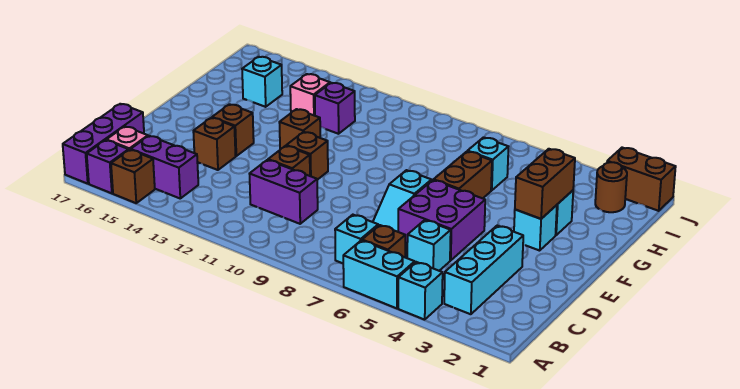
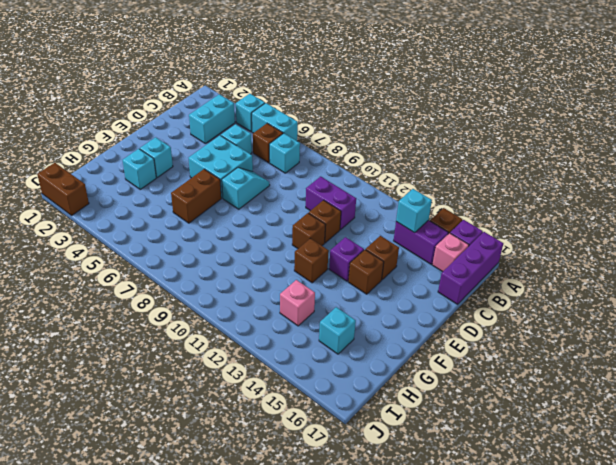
cyan brick B3:D3 level 1 -> cyan brick B3:C3 level 1
purple brick D5:E6 level 1 -> cyan brick D5:E6 level 1
brown brick F3:G3 level 2 -> none
cyan brick H6 level 1 -> cyan brick B14 level 2
purple brick H12 level 1 -> purple brick E13 level 1
brown round brick I2 level 1 -> none

